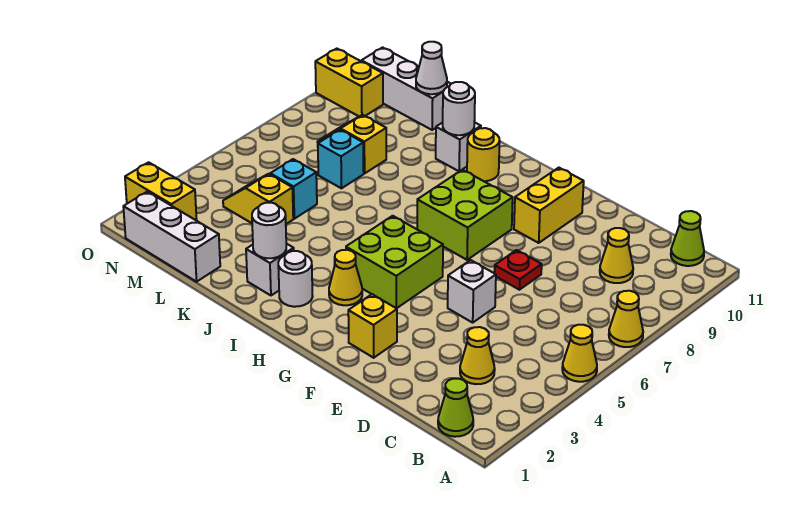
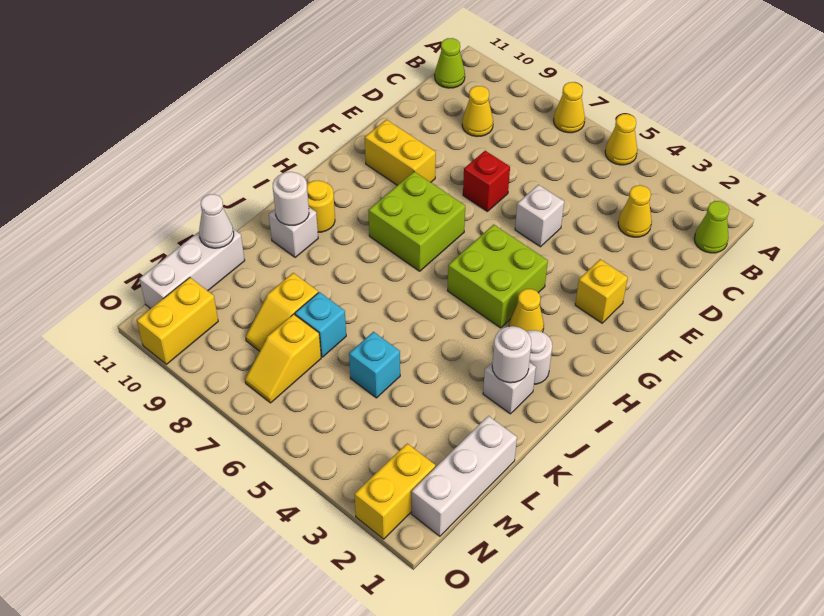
red plate E7 level 1 -> red brick E7 level 1
yellow slope L4:M4 level 1 top L -> yellow slope M7:N7 level 1 top M

